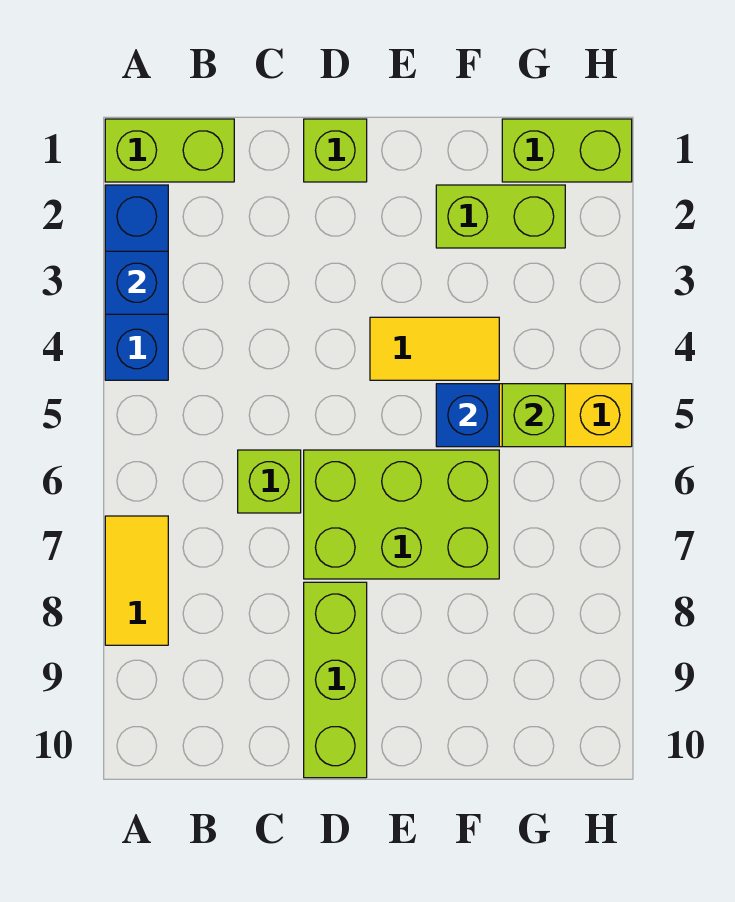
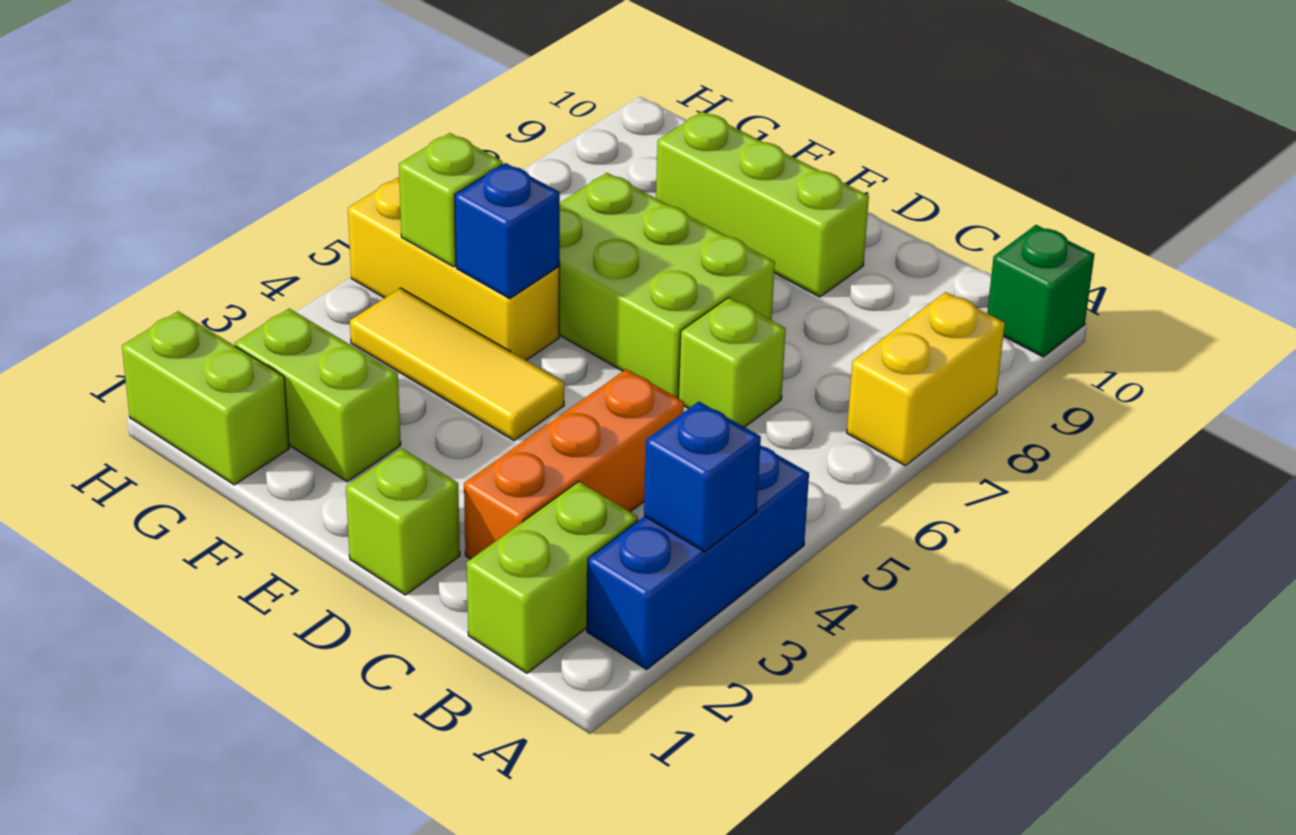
lime brick A1:B1 level 1 -> lime brick B1:B2 level 1
yellow tile A7:A8 level 1 -> yellow brick A7:A8 level 1
none -> green brick A10 level 1
none -> orange brick C2:C4 level 1
lime brick D8:D10 level 1 -> lime brick D9:F9 level 1
yellow tile E4:F4 level 1 -> yellow tile E4:G4 level 1

